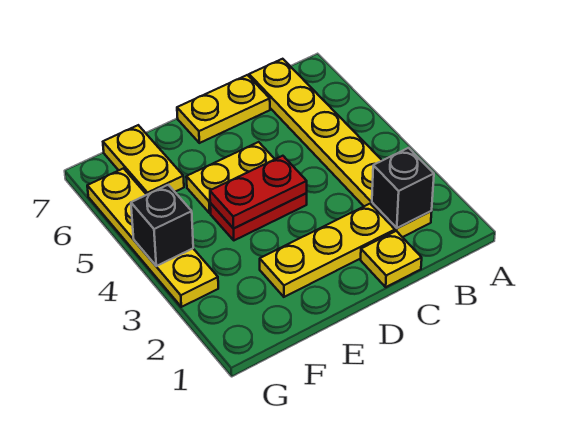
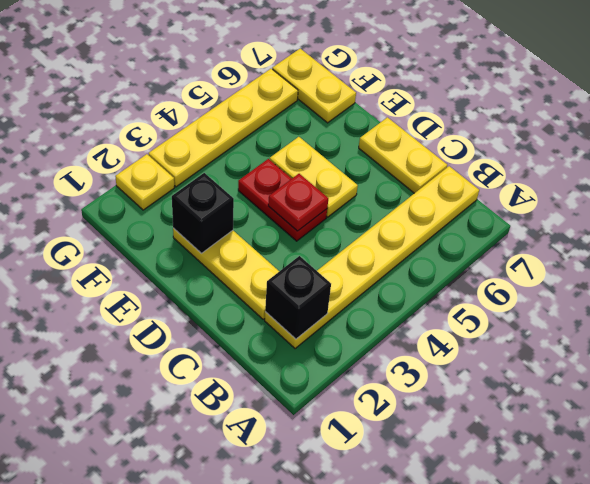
yellow plate C1 level 1 -> yellow plate G2 level 1
red plate D4:E4 level 2 -> red plate D4 level 2
yellow plate F6:F7 level 1 -> yellow plate F7:G7 level 1
black brick G4 level 2 -> black brick E2 level 2

